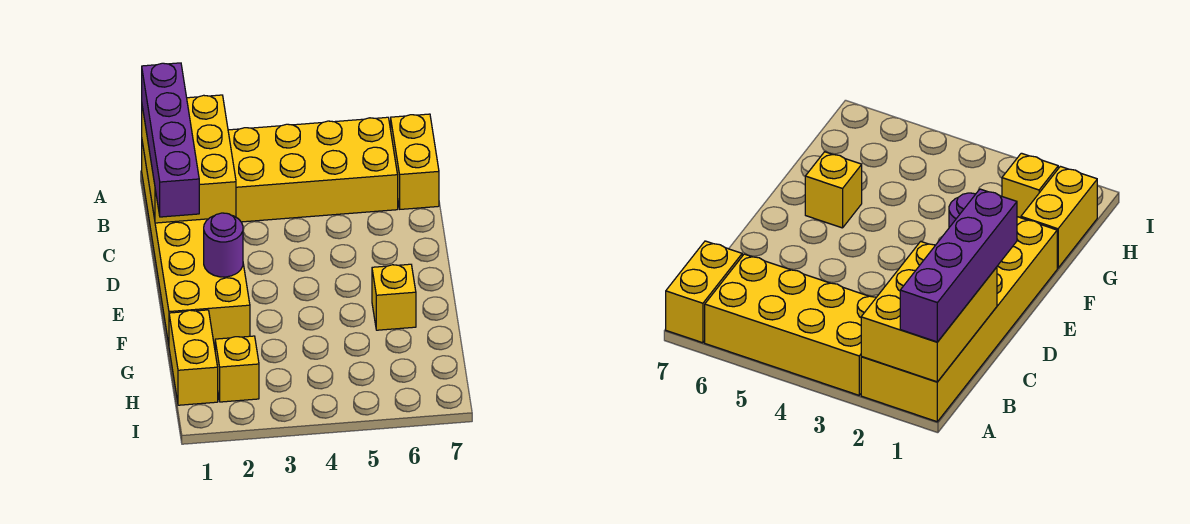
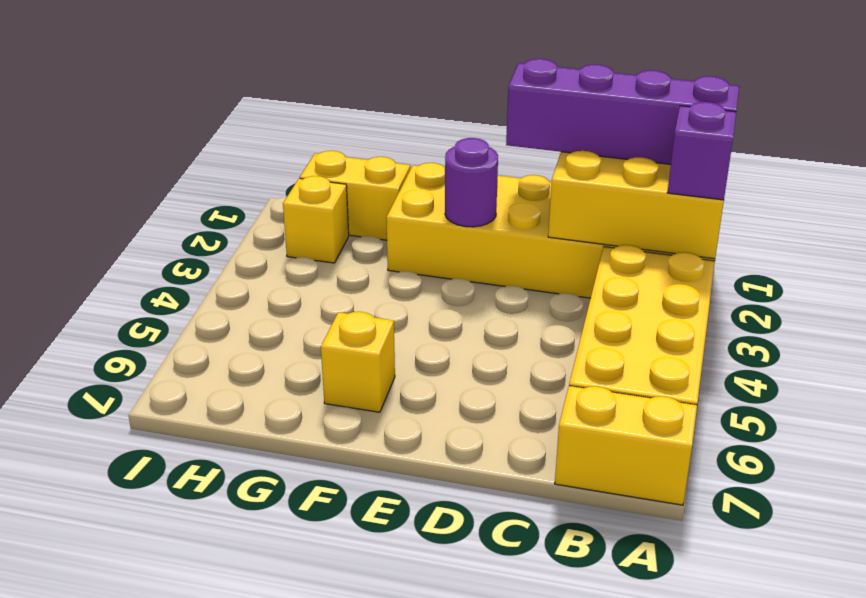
none -> purple brick A2 level 3

